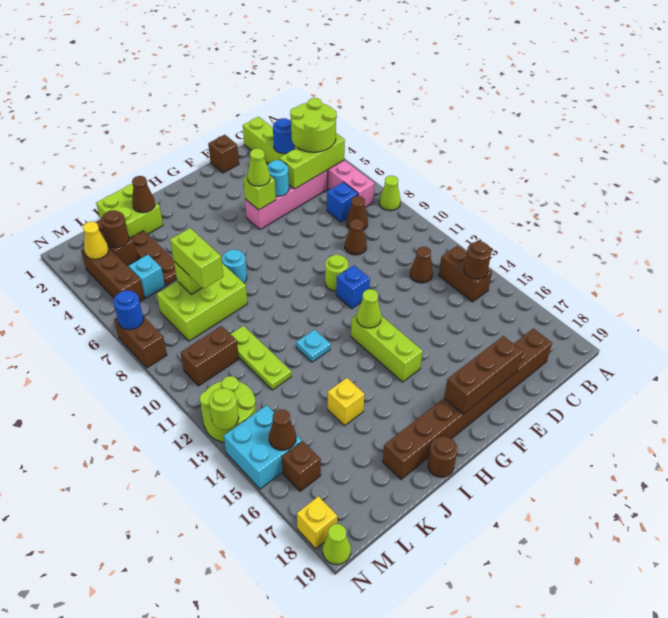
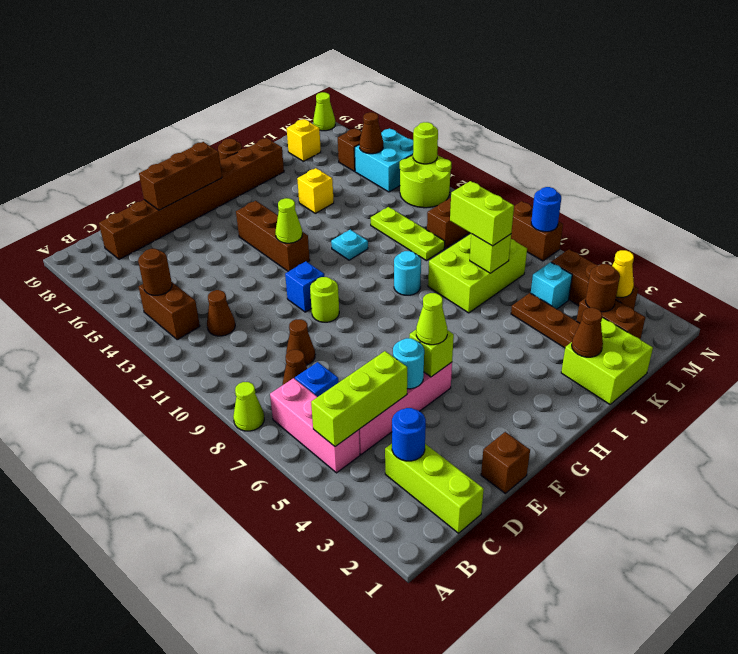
lime round brick B4:C5 level 3 -> none
lime brick G13:G15 level 1 -> brown brick G13:G15 level 1
cyan round brick I7 level 1 -> cyan round brick I9 level 1
yellow brick N18 level 1 -> yellow brick L18 level 1

